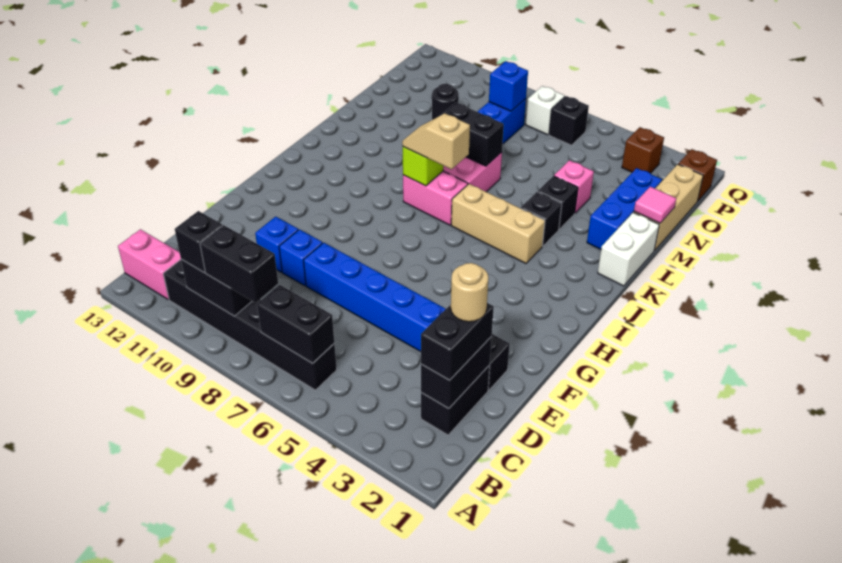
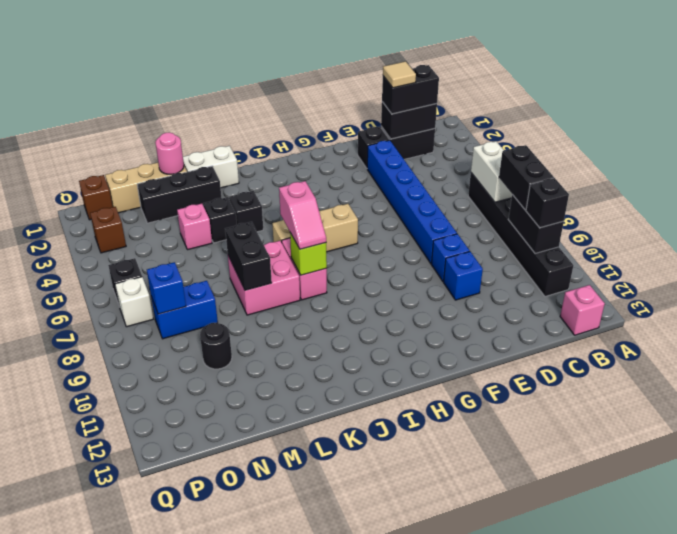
black brick B6:B7 level 2 -> white brick B6:B7 level 2
pink brick B12:B13 level 1 -> pink brick B13 level 1
tan round brick D2 level 4 -> tan tile D2 level 4
tan brick J4:J6 level 1 -> tan brick H6:J6 level 1
tan slope J7:J8 level 3 top 7 -> pink slope J7:J8 level 3 top 7
blue brick L2:N2 level 1 -> black brick L2:N2 level 1
pink tile M1 level 2 -> pink round brick M1 level 2

